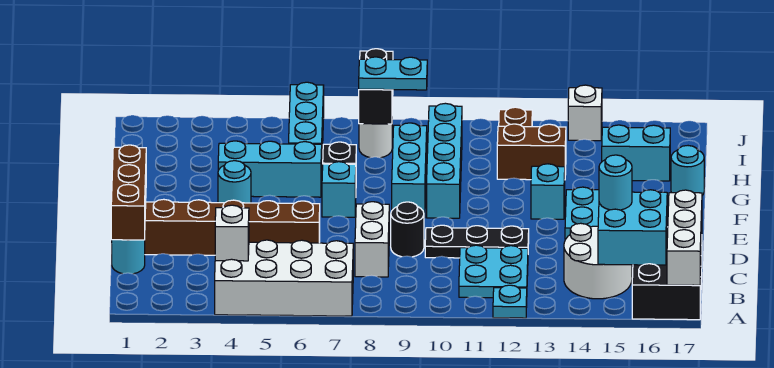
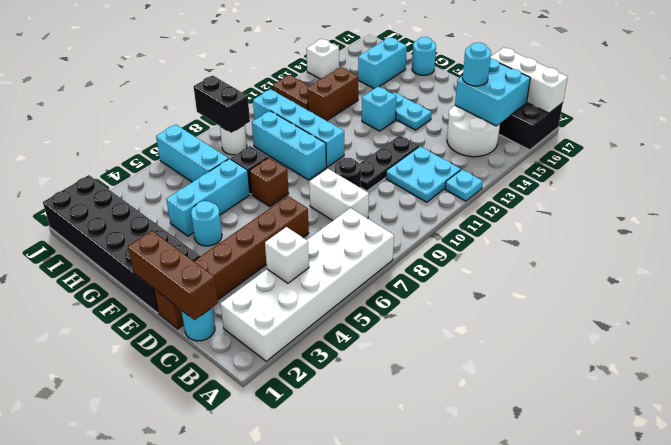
white brick A4:B7 level 1 -> white brick A2:B7 level 1
none -> black brick E1:J2 level 1
cyan brick F7 level 1 -> brown brick F7 level 1
cyan plate I8:I9 level 3 -> none

